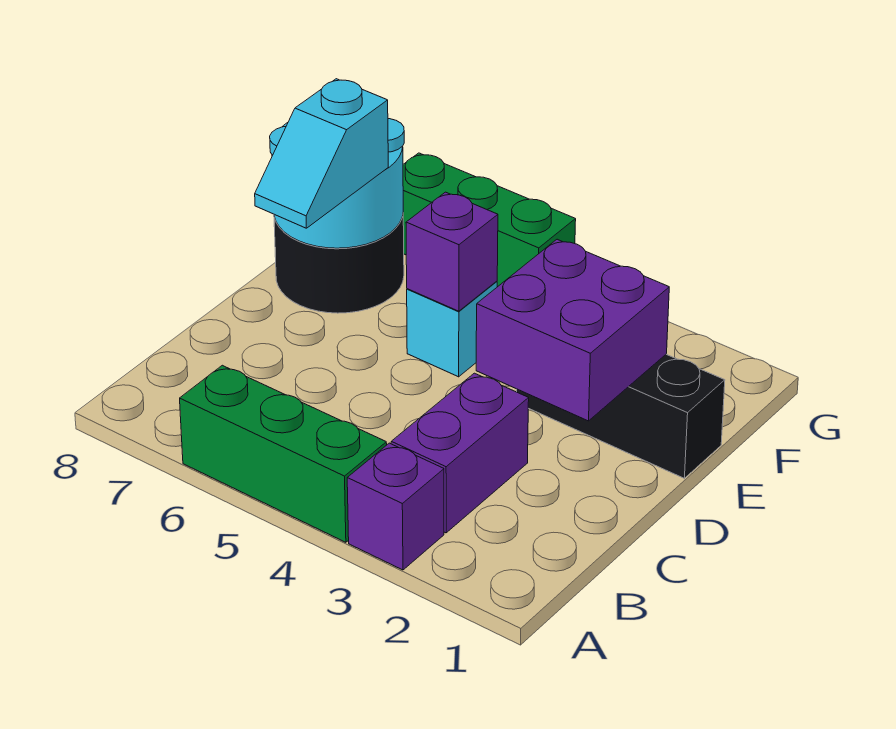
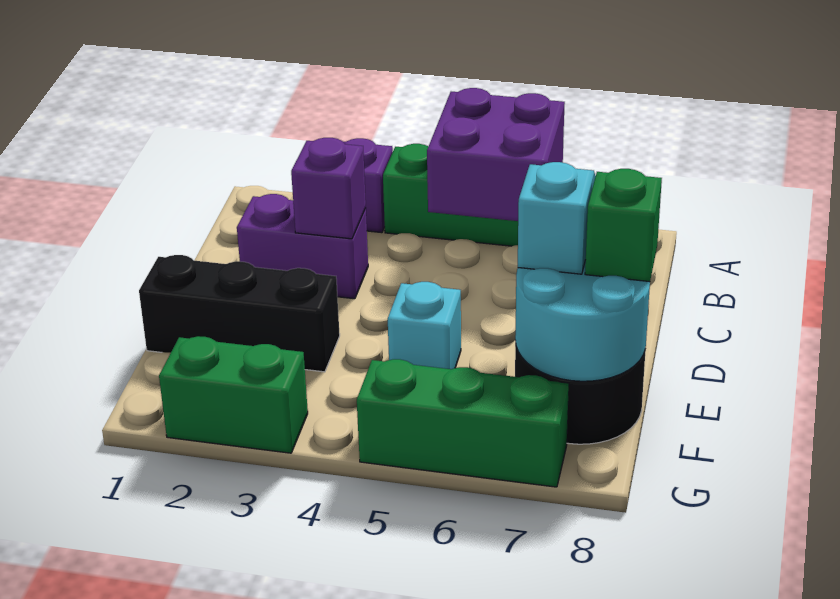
purple brick B3:C3 level 1 -> purple brick C2:C3 level 1
purple brick D2:E3 level 2 -> purple brick A5:B6 level 2
purple brick E5 level 2 -> purple brick C3 level 2
none -> green brick E8 level 3
none -> green brick G2:G3 level 1

